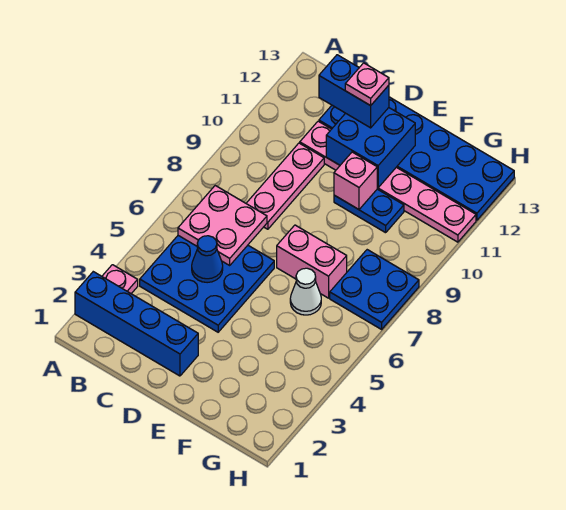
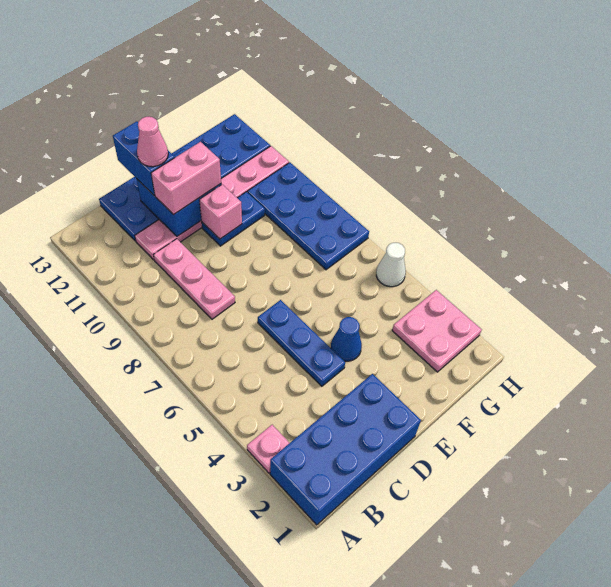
blue brick A2:D2 level 1 -> blue brick A1:D2 level 1
blue plate B4:D6 level 1 -> blue plate D4:D6 level 1
pink plate B6:C7 level 2 -> pink plate G2:H3 level 1
blue cone C5 level 2 -> blue cone E4 level 1
blue brick C12:D12 level 3 -> blue brick D12:D13 level 3
pink plate D12 level 4 -> pink cone D12 level 4
pink brick E7:F7 level 1 -> pink brick D11:E11 level 3
white cone F6 level 1 -> white cone H5 level 1
blue plate G7:H8 level 1 -> blue plate G7:H10 level 1

